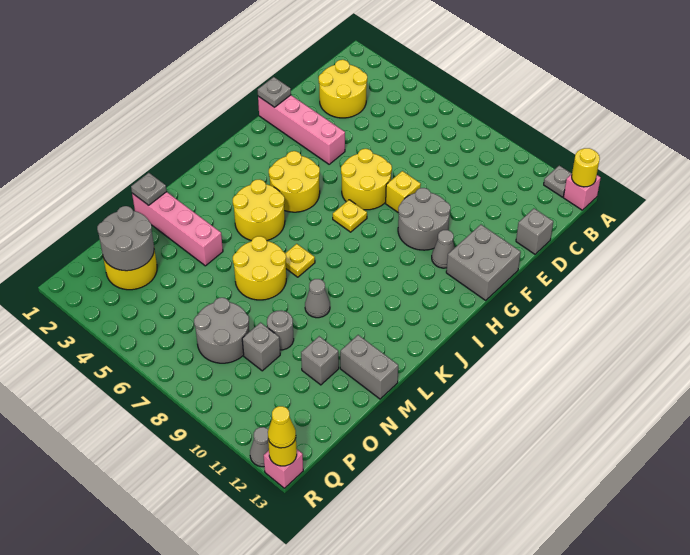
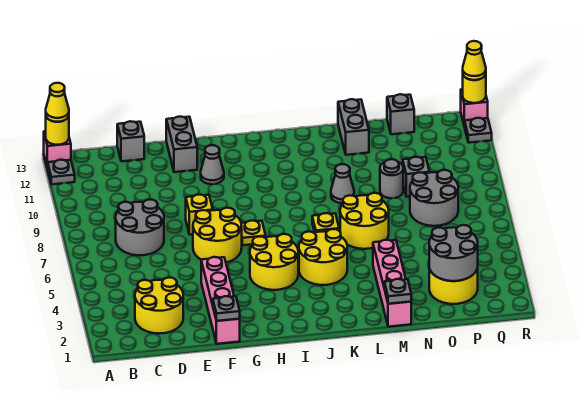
none -> yellow cone A13 level 3
grey round brick F9:G10 level 1 -> grey round brick C7:D8 level 1
grey brick F12:G13 level 1 -> grey brick F12:F13 level 1
grey brick N11 level 1 -> grey brick O13 level 1
grey cone R12 level 1 -> grey plate R12 level 1

